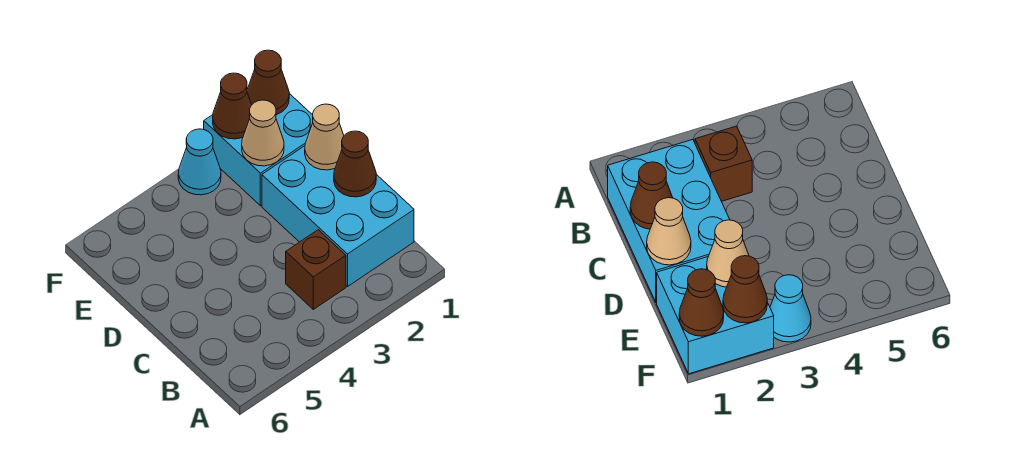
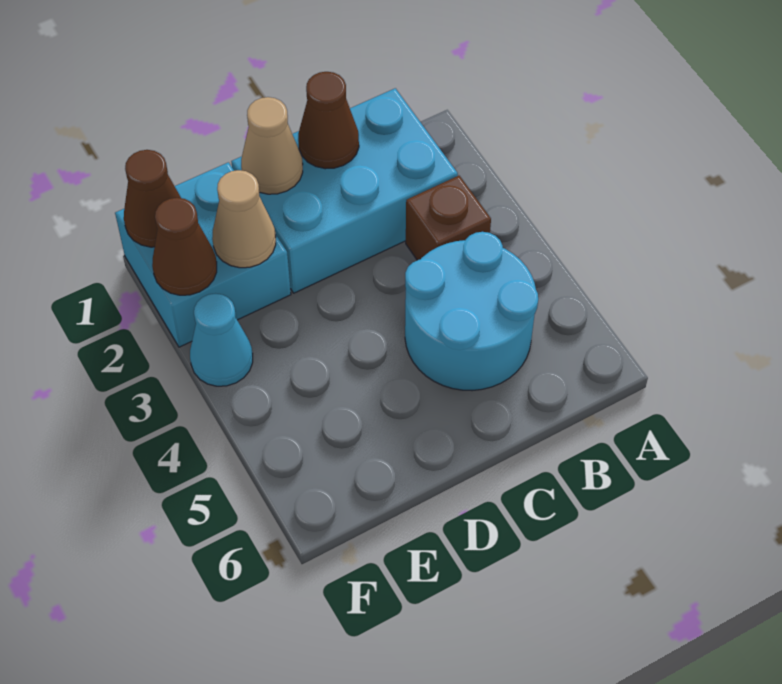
none -> cyan round brick B4:C5 level 1

